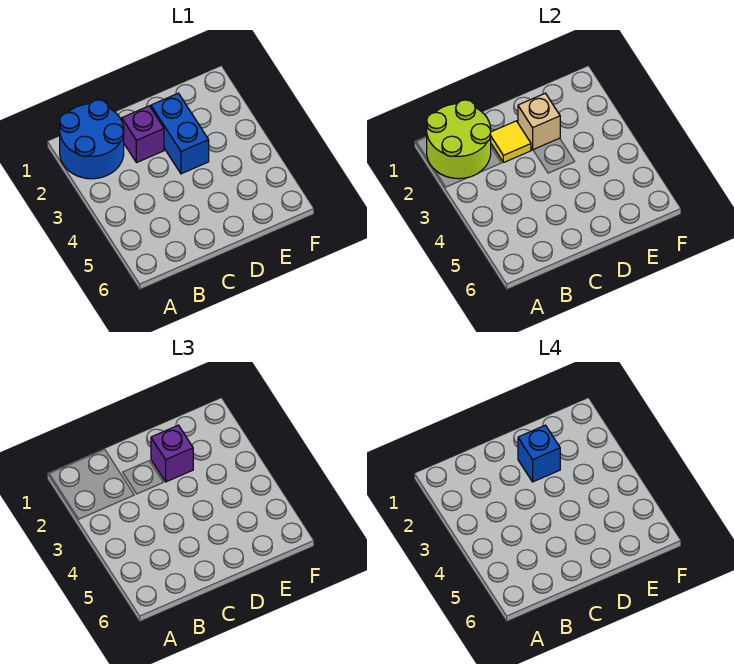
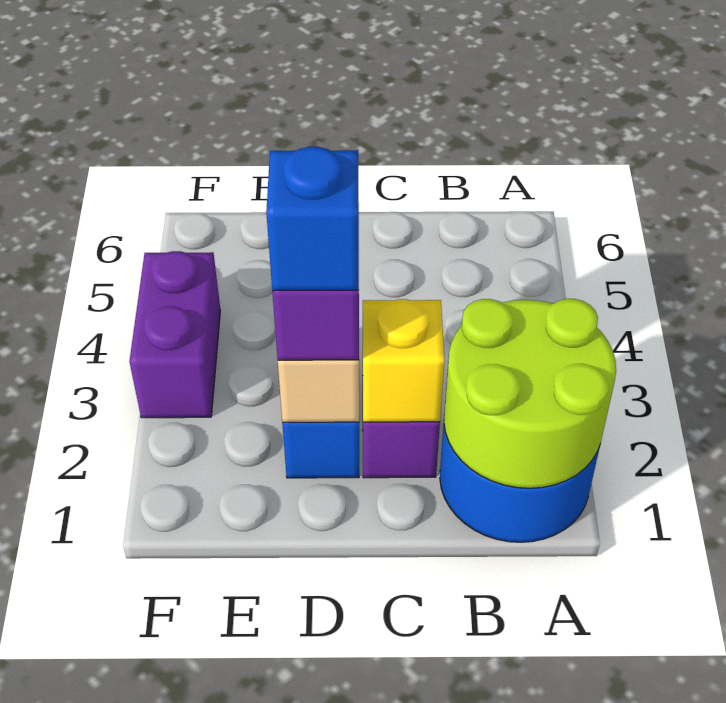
yellow tile C2 level 2 -> yellow brick C2 level 2
none -> purple brick F3:F4 level 1

